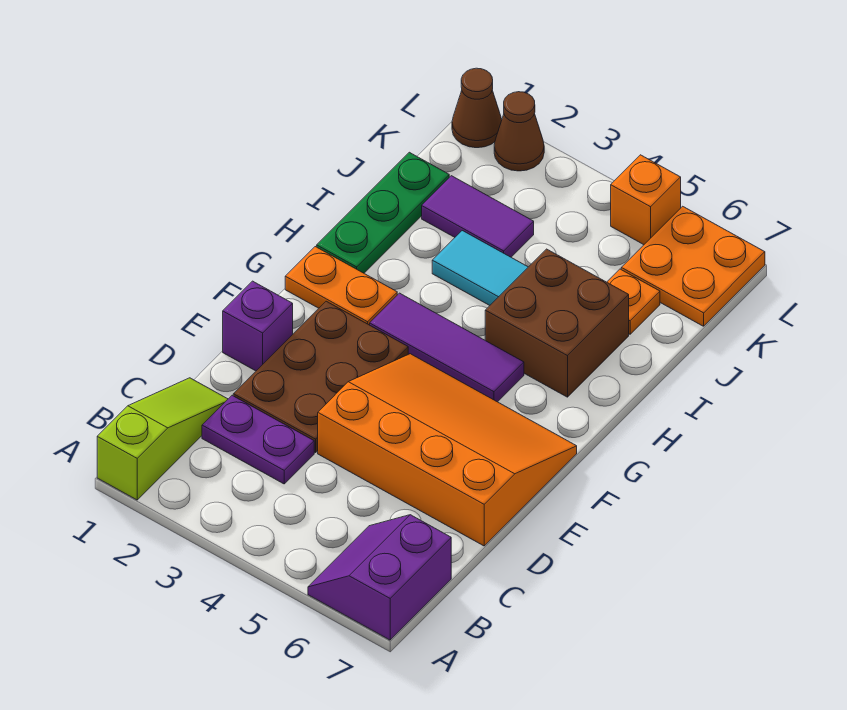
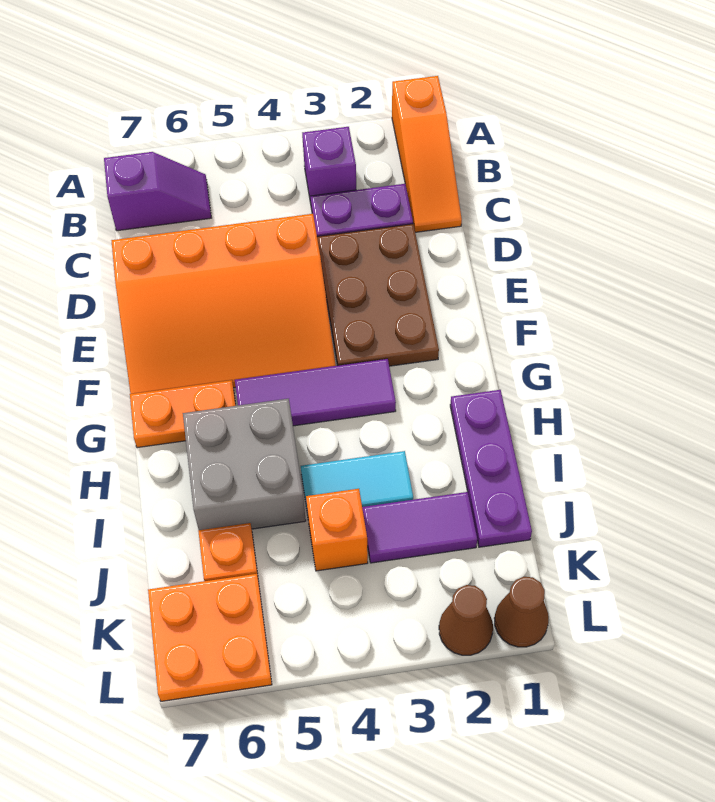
lime slope A1:C1 level 1 top A -> orange slope A1:C1 level 1 top A
purple slope A6:B7 level 1 top 7 -> purple slope B6:B7 level 1 top 7
purple brick E1 level 1 -> purple brick B3 level 1
orange plate G1:G2 level 1 -> orange plate G6:G7 level 1
green plate H1:J1 level 1 -> purple plate H1:J1 level 1
brown brick H5:I6 level 1 -> grey brick H5:I6 level 1
orange brick L5 level 1 -> orange brick J4 level 1

